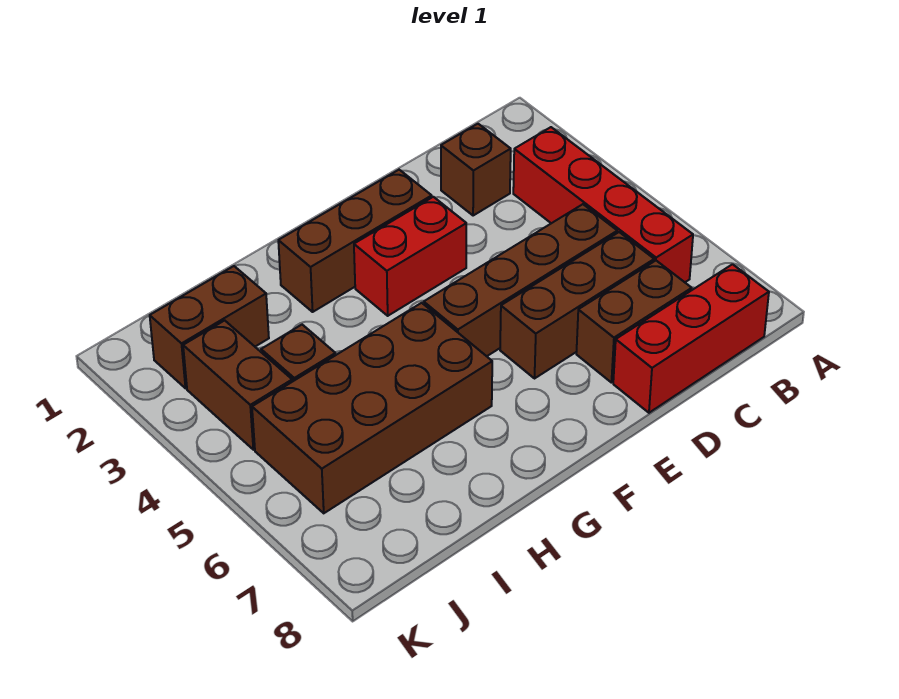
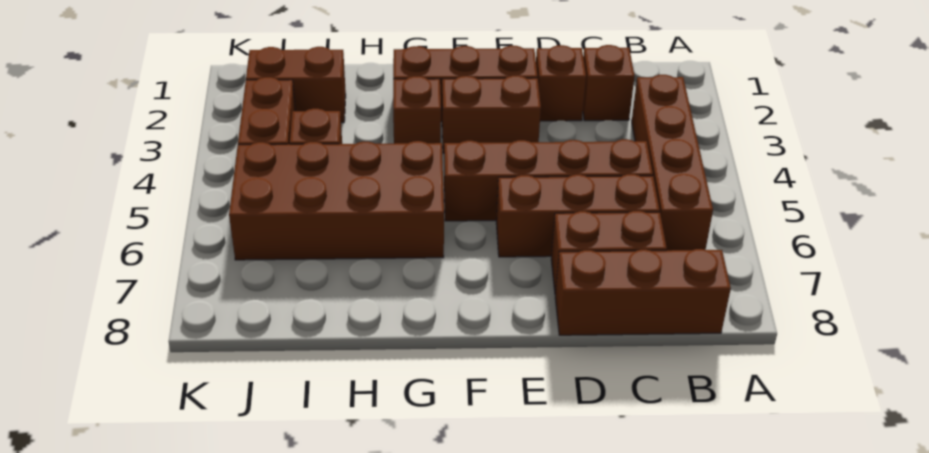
red brick B3:B6 level 1 -> brown brick B3:B6 level 1
red brick B8:D8 level 1 -> brown brick B8:D8 level 1
none -> brown brick D2 level 1
red brick E3:F3 level 1 -> brown brick E3:F3 level 1
none -> brown brick G3 level 1

